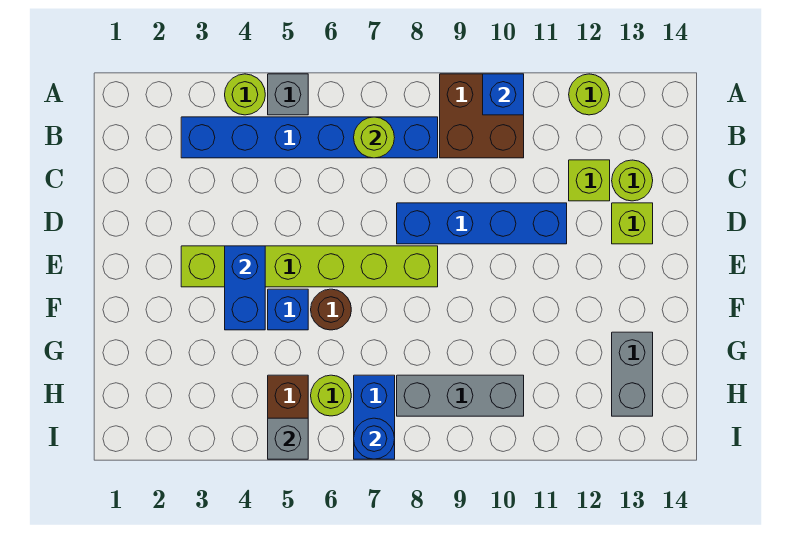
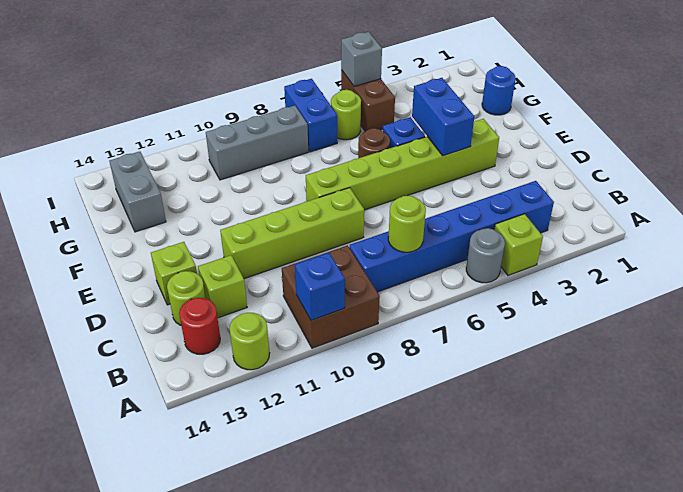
lime round brick A4 level 1 -> lime brick A4 level 1
grey brick A5 level 1 -> grey round brick A5 level 1
none -> red round brick B13 level 1
blue brick D8:D11 level 1 -> lime brick D8:D11 level 1
blue round brick I7 level 2 -> blue round brick G1 level 1

